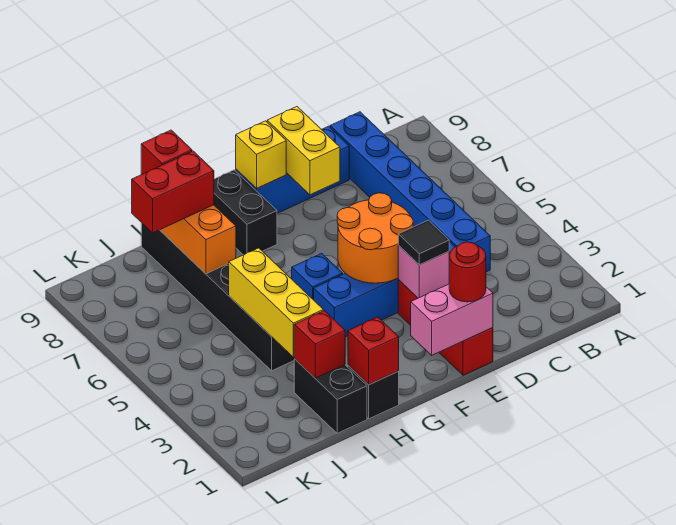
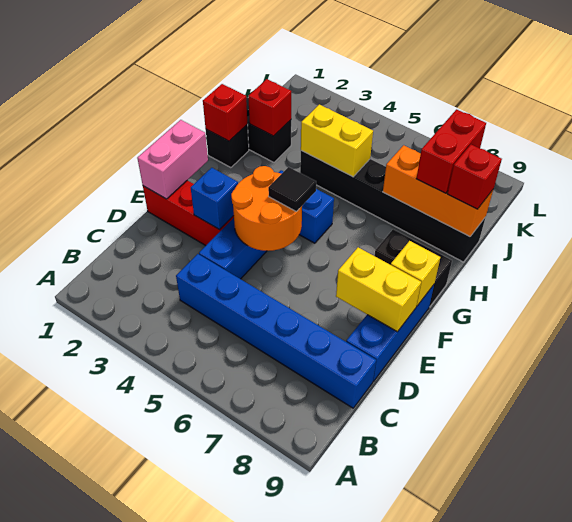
red round brick E1 level 3 -> none
pink brick E3 level 2 -> blue brick E3 level 2
black tile E3 level 3 -> black tile F5 level 3
yellow brick I3:I5 level 2 -> yellow brick I4:I5 level 2

